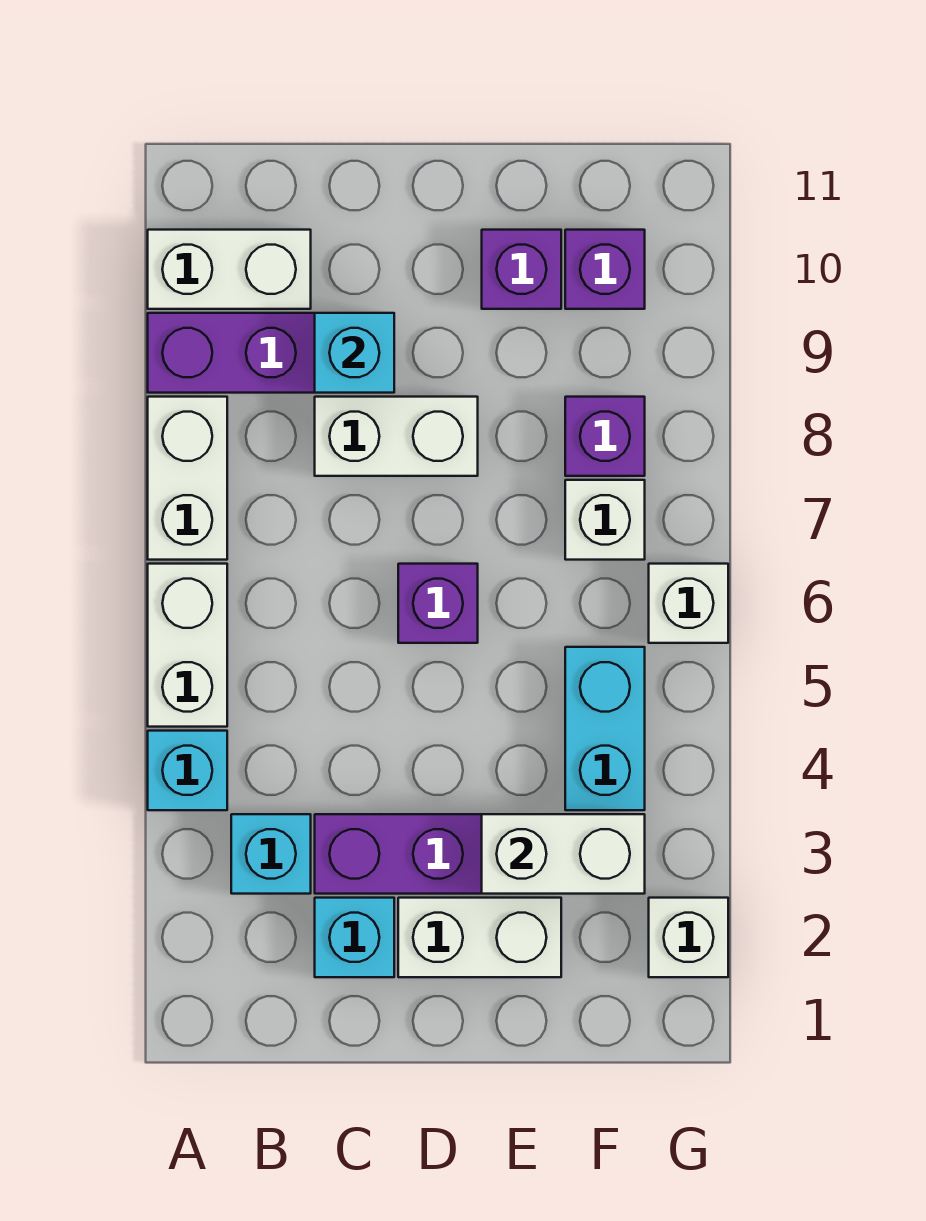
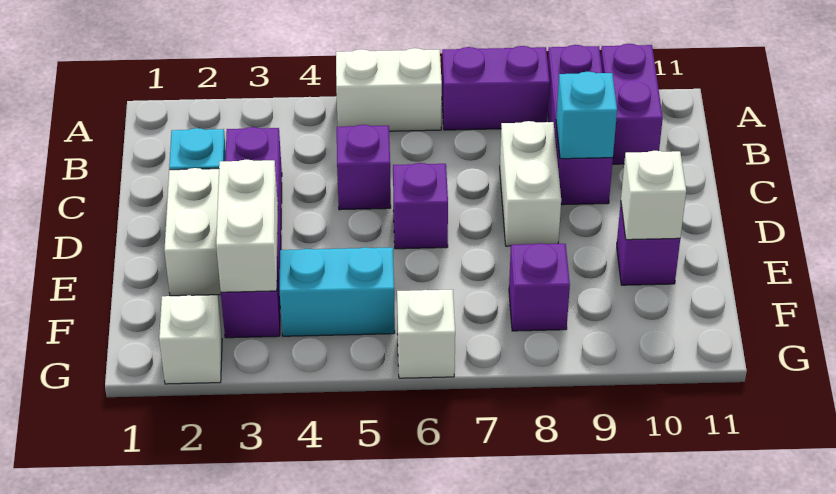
cyan brick A4 level 1 -> none
white brick A7:A8 level 1 -> purple brick A7:A8 level 1
white brick A10:B10 level 1 -> purple brick A10:B10 level 1
cyan brick B3 level 1 -> none
white brick F7 level 1 -> white brick E10 level 2
purple brick F10 level 1 -> purple brick C5 level 1

